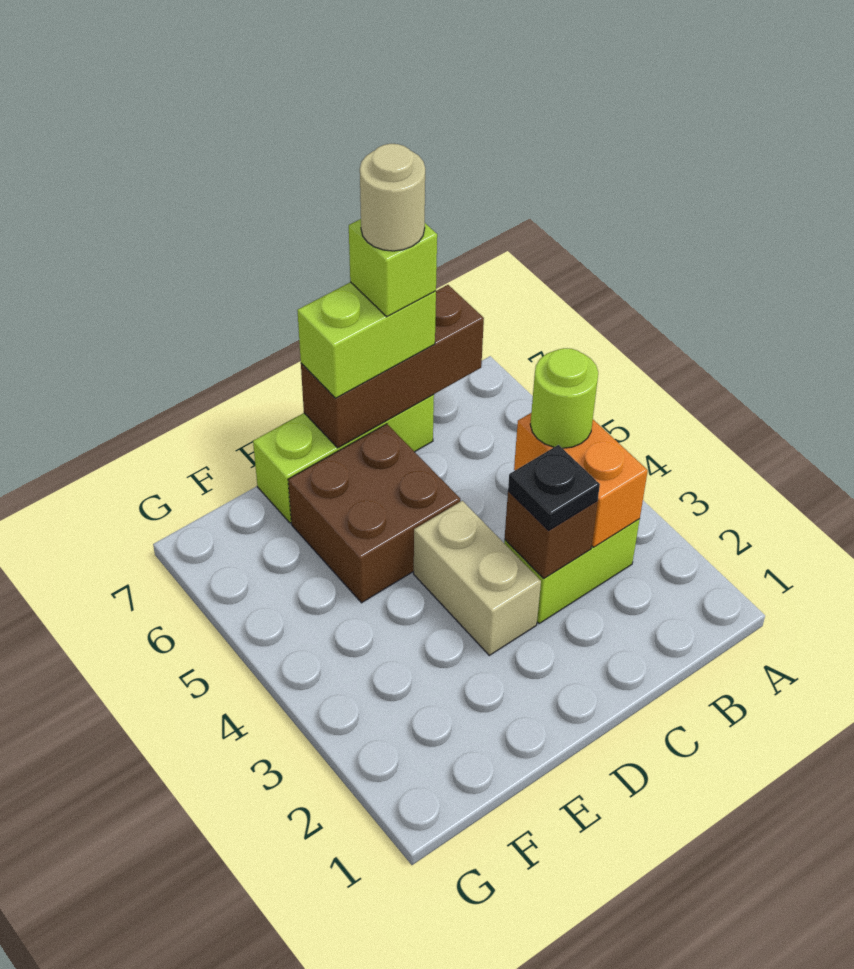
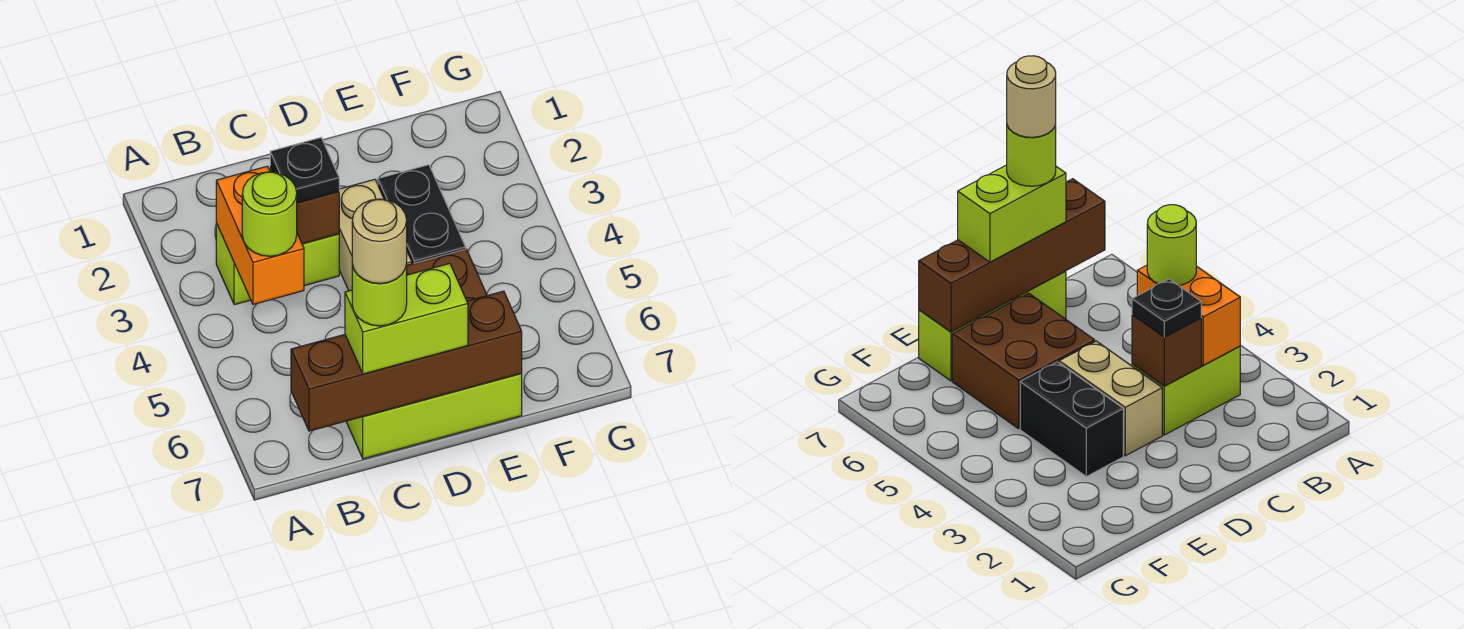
brown brick B7:D7 level 2 -> brown brick B7:E7 level 2
lime brick C7 level 4 -> lime round brick C7 level 4
none -> black brick E3:E4 level 1

